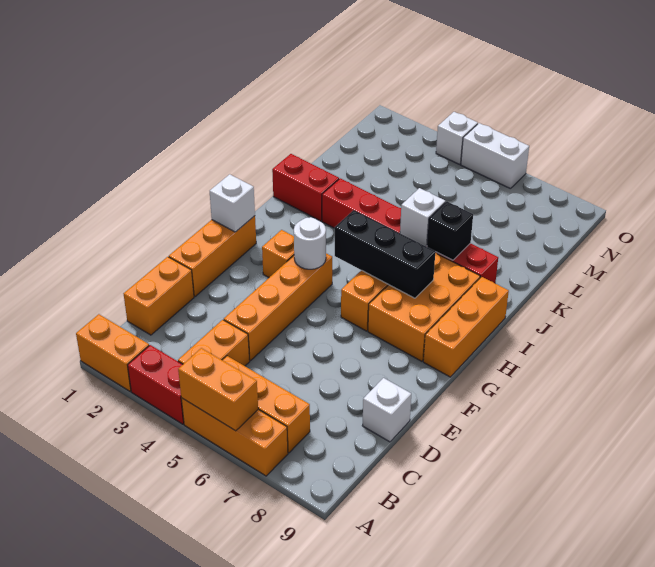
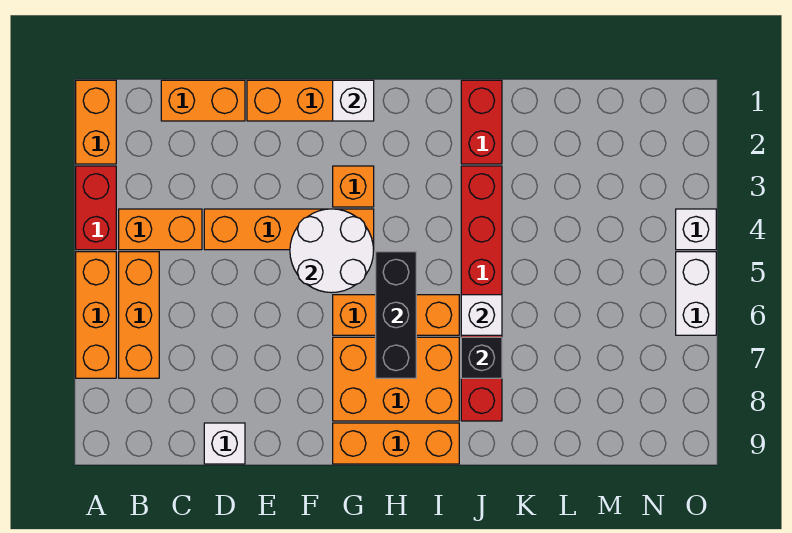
orange brick A5:A6 level 2 -> none
white round brick G4 level 2 -> white round brick F4:G5 level 2

